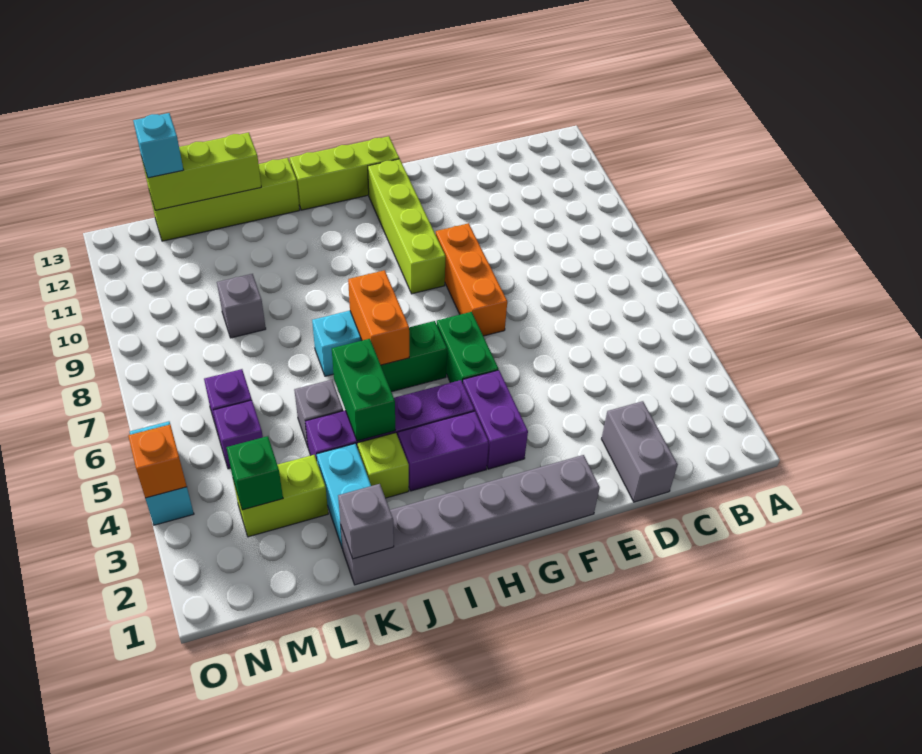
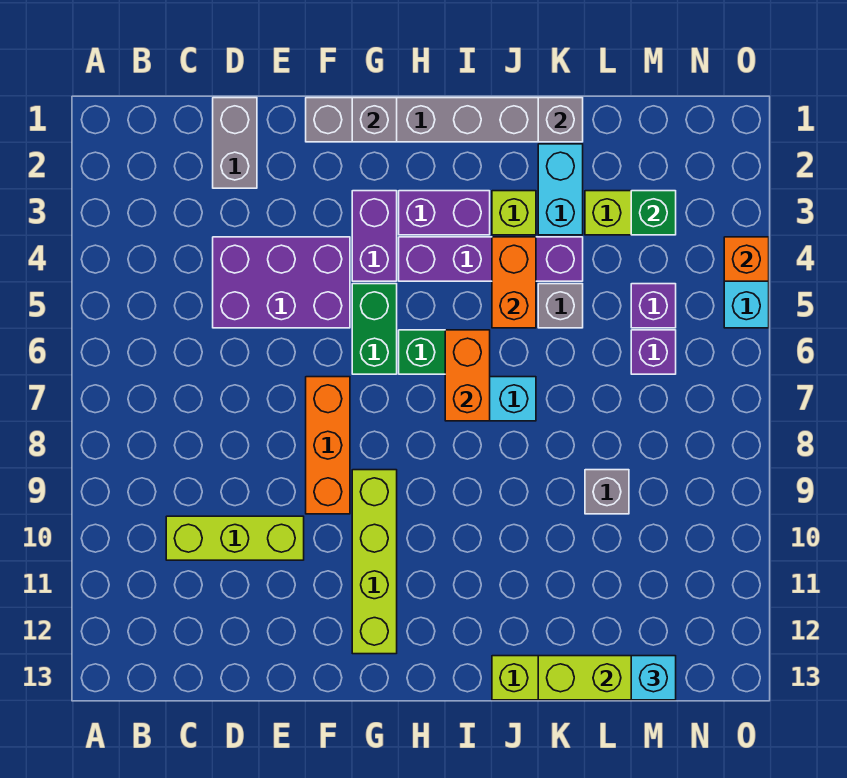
none -> purple brick D4:F5 level 1
none -> grey brick G1 level 2
lime brick G13:I13 level 1 -> lime brick C10:E10 level 1
green brick J4:J5 level 2 -> orange brick J4:J5 level 2

